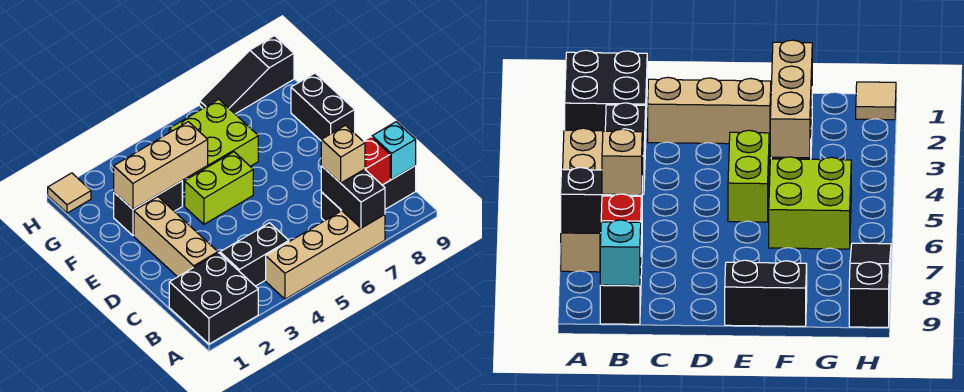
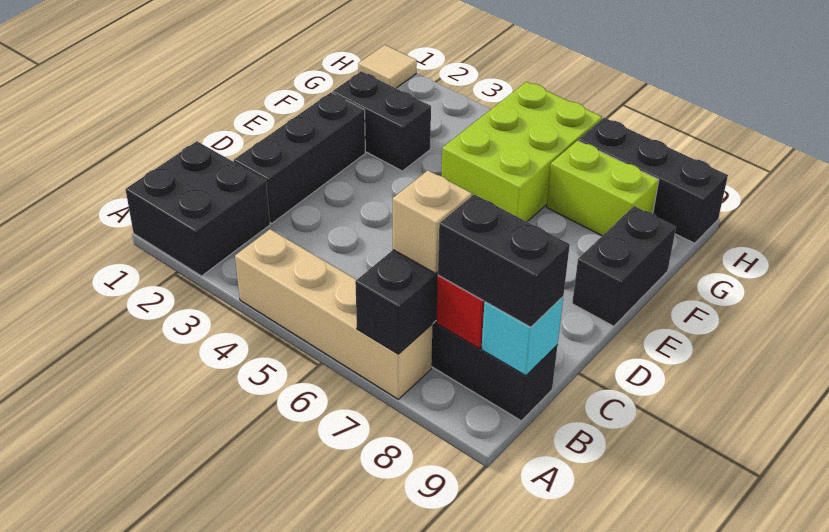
black brick B3:B4 level 1 -> black brick B8:B9 level 3
tan brick C2:E2 level 1 -> black brick C2:E2 level 1
lime brick E4:E5 level 1 -> lime brick G7:G8 level 1
tan brick F2:F4 level 2 -> none
lime brick F5:G6 level 1 -> lime brick F5:H6 level 1
black slope H7:H9 level 1 top 9 -> black brick H7:H9 level 1

